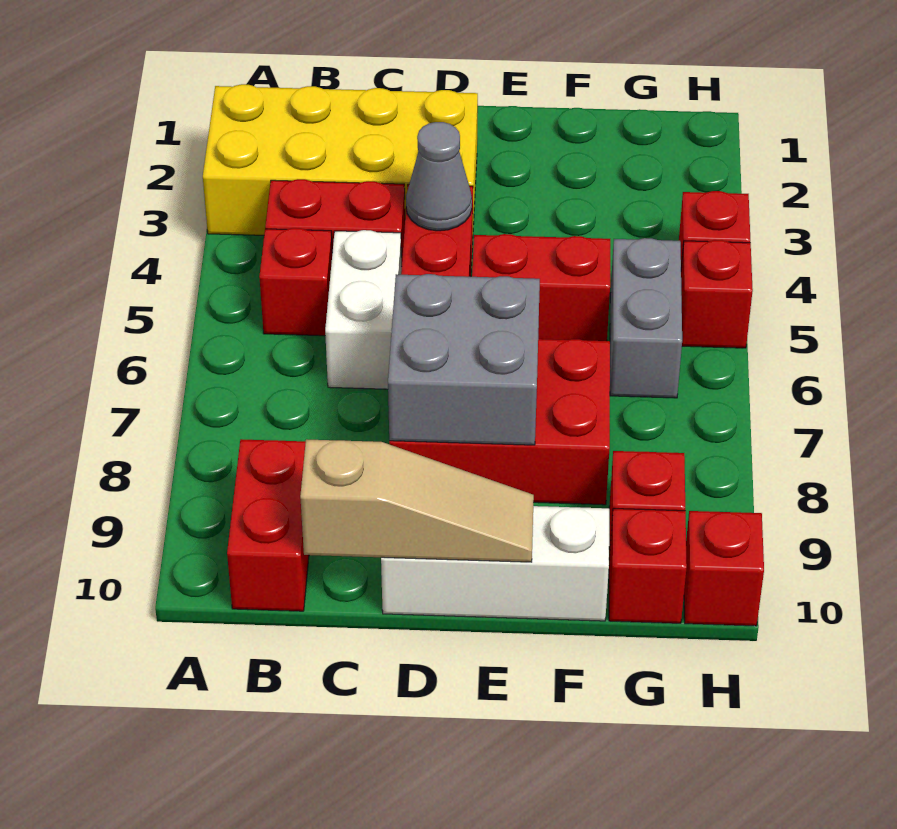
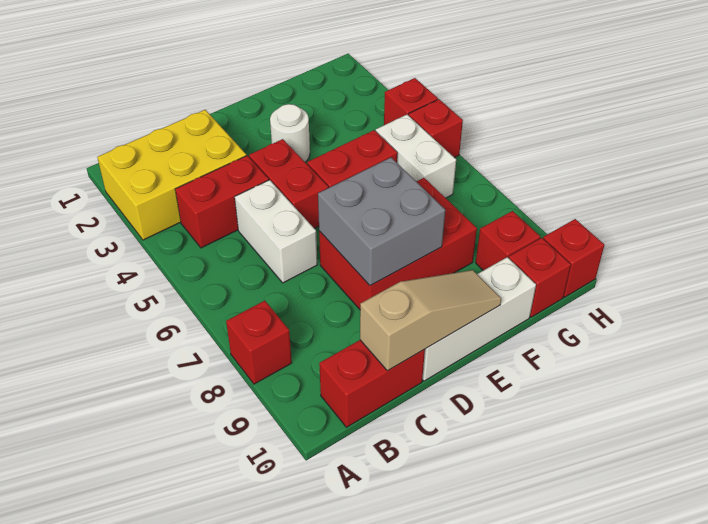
yellow brick A2:D3 level 1 -> yellow brick A2:C3 level 1
red brick B5 level 1 -> red brick A8 level 1
red brick B9:B10 level 1 -> red brick B10:C10 level 1
grey cone D4 level 2 -> none
none -> white round brick E3 level 1
grey brick G5:G6 level 1 -> white brick G5:G6 level 1

